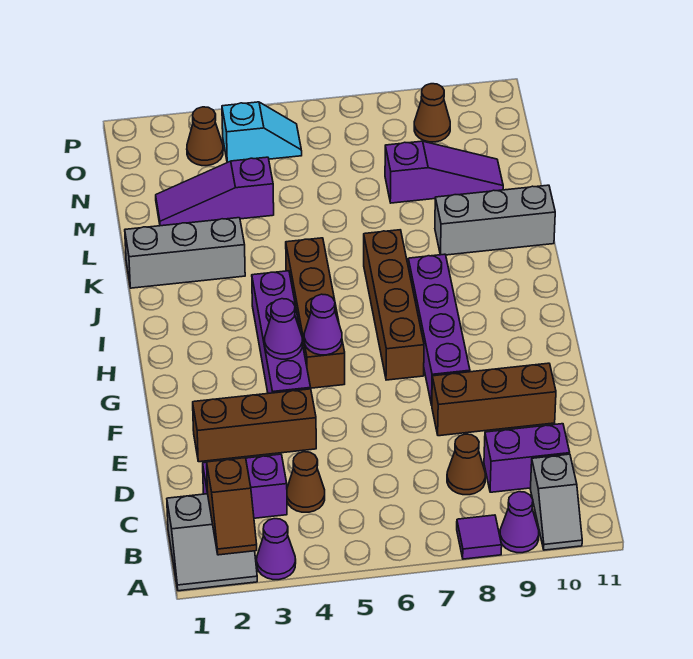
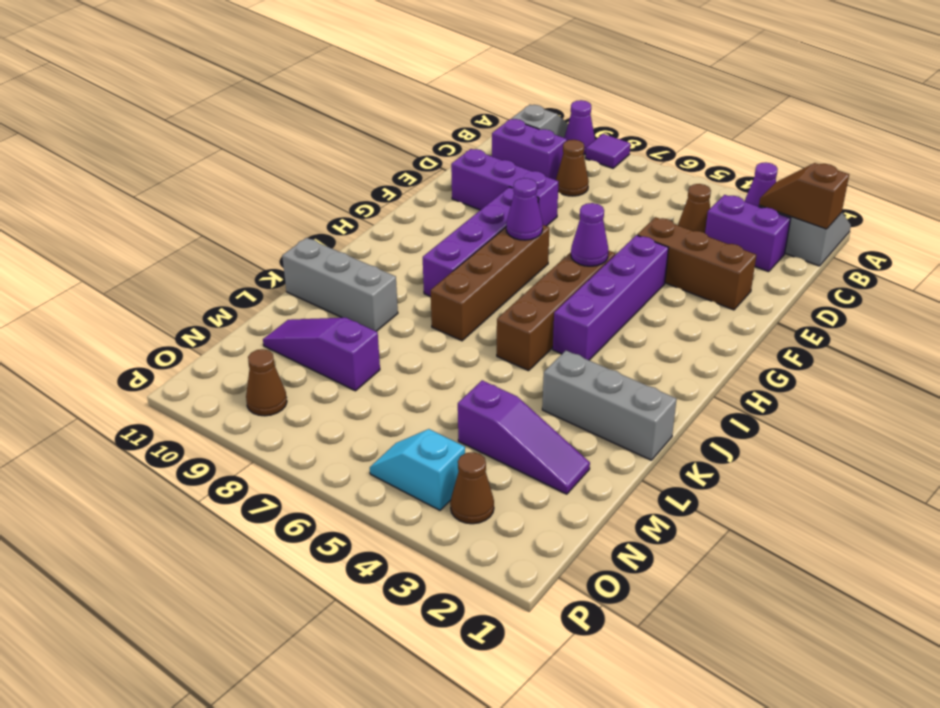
brown slope A2:B2 level 2 top B -> brown slope B1:B2 level 2 top 1
brown brick E8:E10 level 1 -> purple brick E8:E10 level 1
purple cone G4 level 2 -> purple cone G7 level 2

